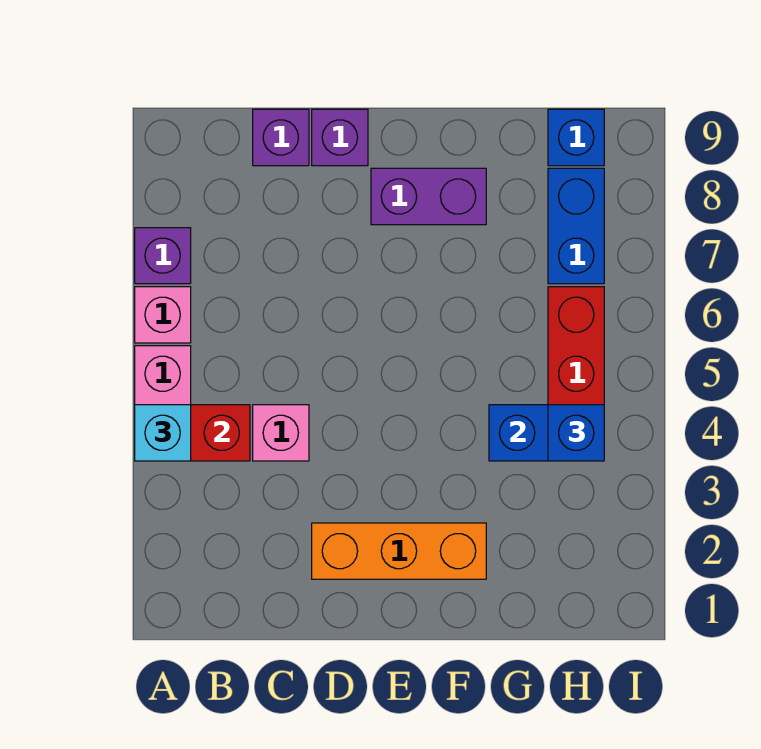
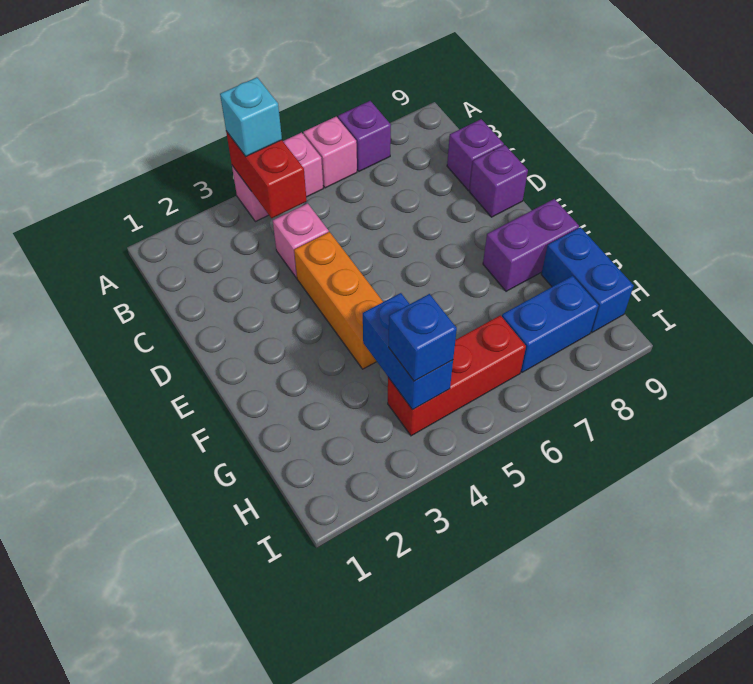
orange brick D2:F2 level 1 -> orange brick D4:F4 level 1
purple brick E8:F8 level 1 -> purple brick F8:F9 level 1
blue brick H9 level 1 -> blue brick G9:H9 level 1

